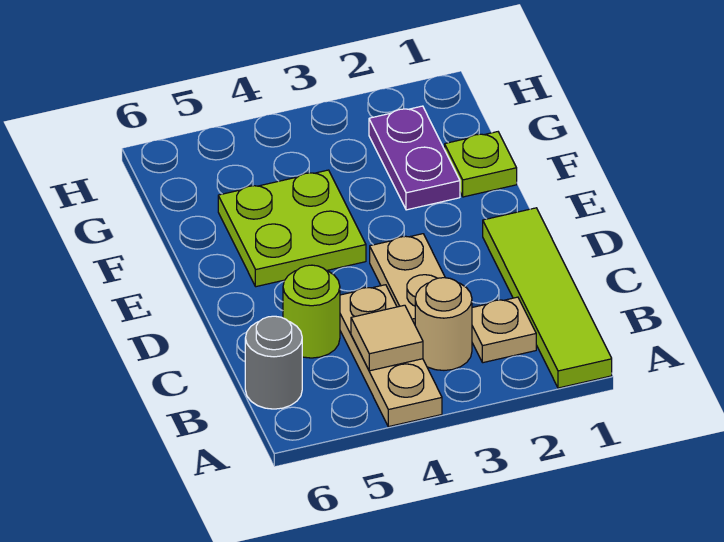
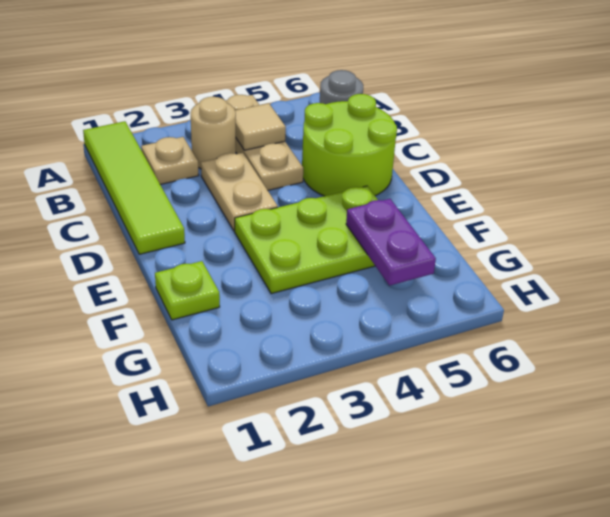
lime round brick C5 level 1 -> lime round brick C5:D6 level 1
lime plate E4:F5 level 1 -> lime plate E3:F5 level 1
purple plate F2:G2 level 1 -> purple plate F5:G5 level 2

